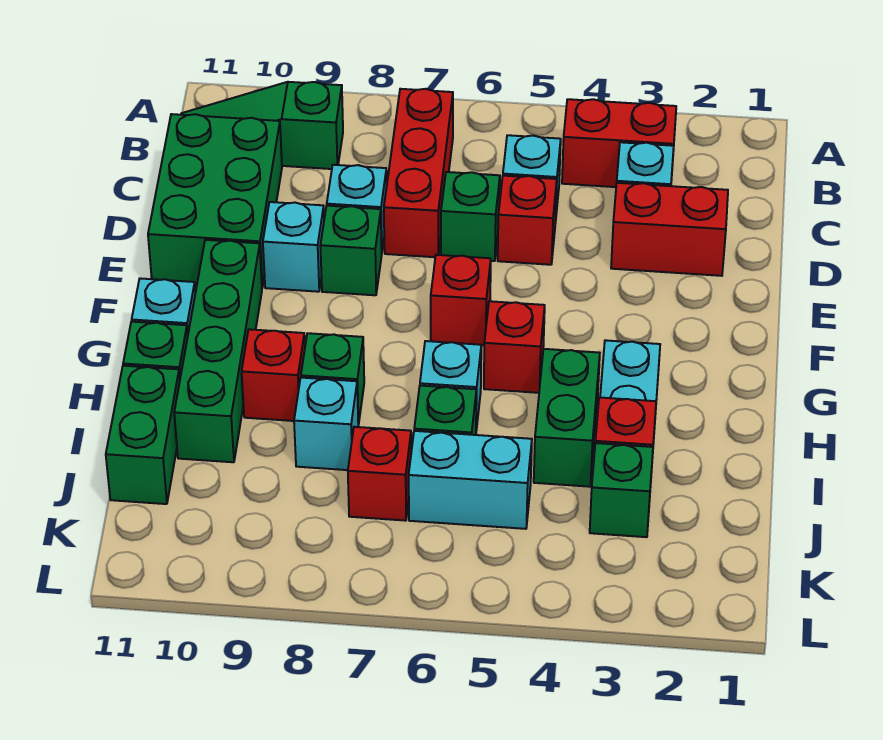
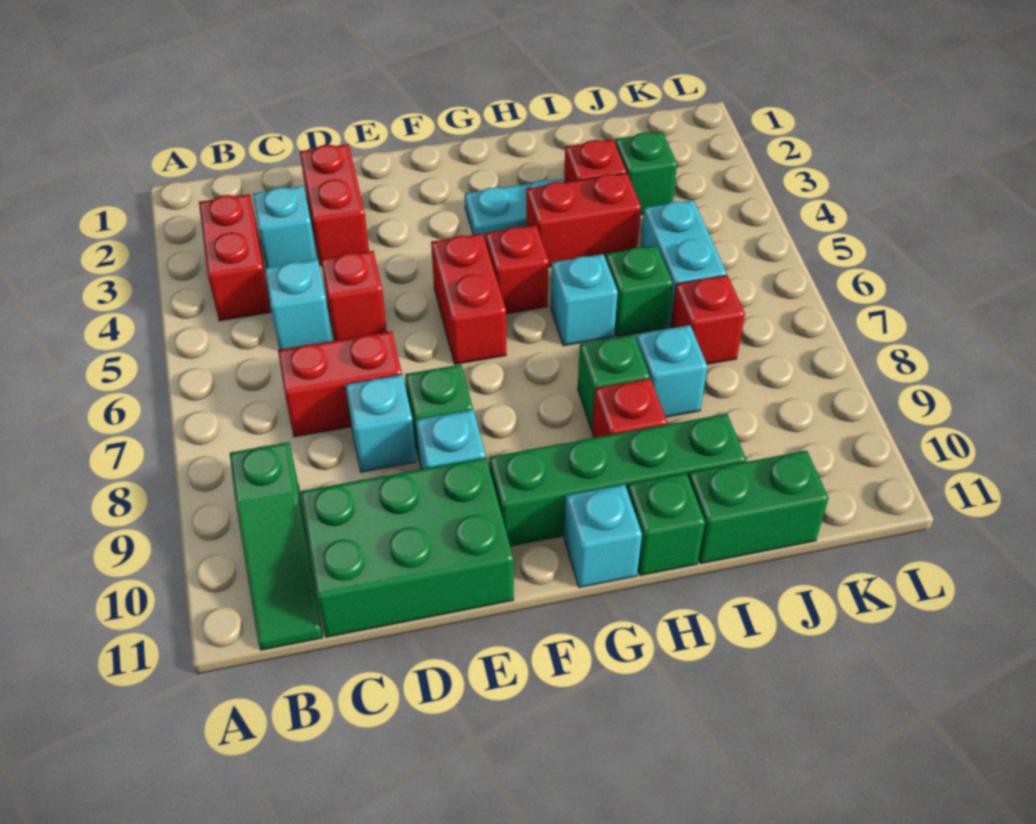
red brick B7:D7 level 1 -> red brick C7:D7 level 1
green brick D6 level 1 -> none
red brick F6 level 1 -> red brick F5:F6 level 1
green brick H4:I4 level 1 -> red brick H4:I4 level 1

